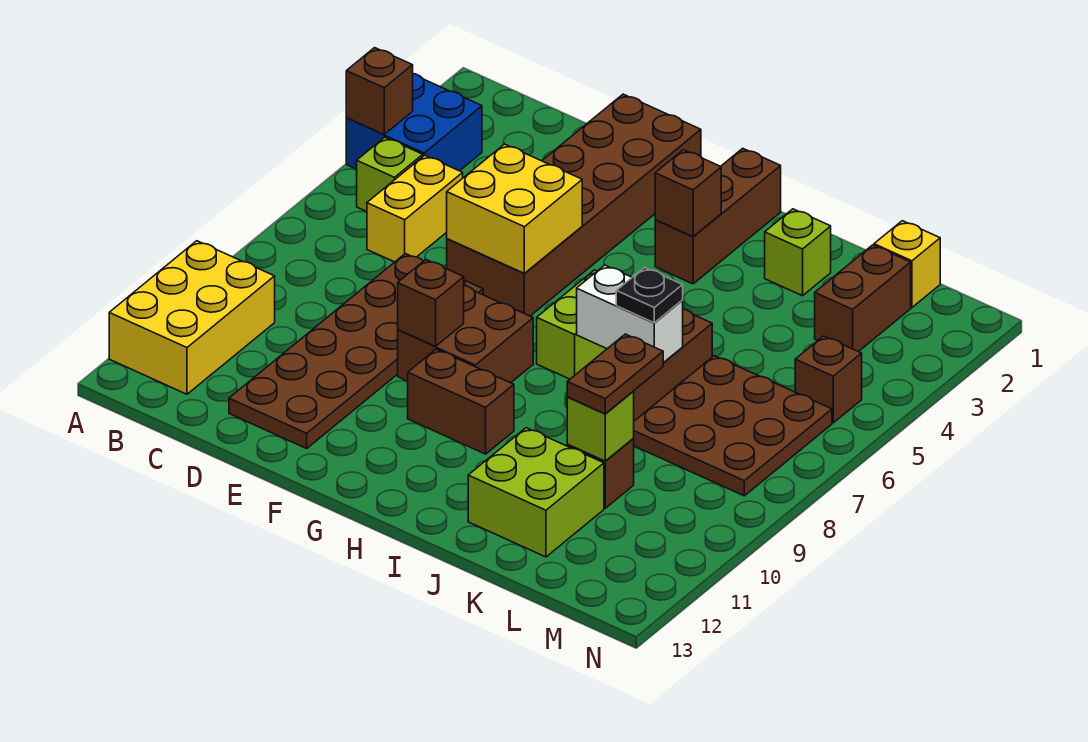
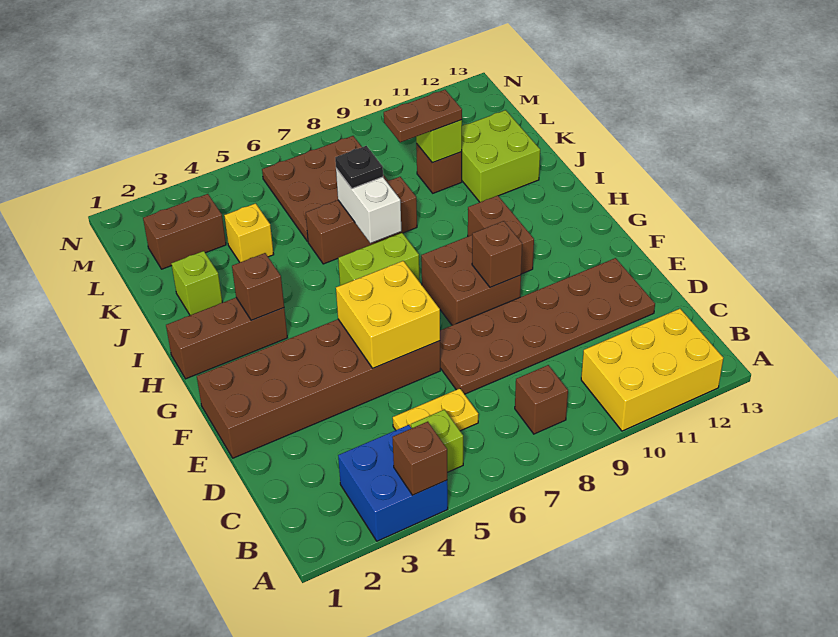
yellow brick C5:C6 level 1 -> yellow plate C5:C6 level 1
yellow brick L1 level 1 -> yellow brick K4 level 1
brown brick M5 level 1 -> brown brick B8 level 1

